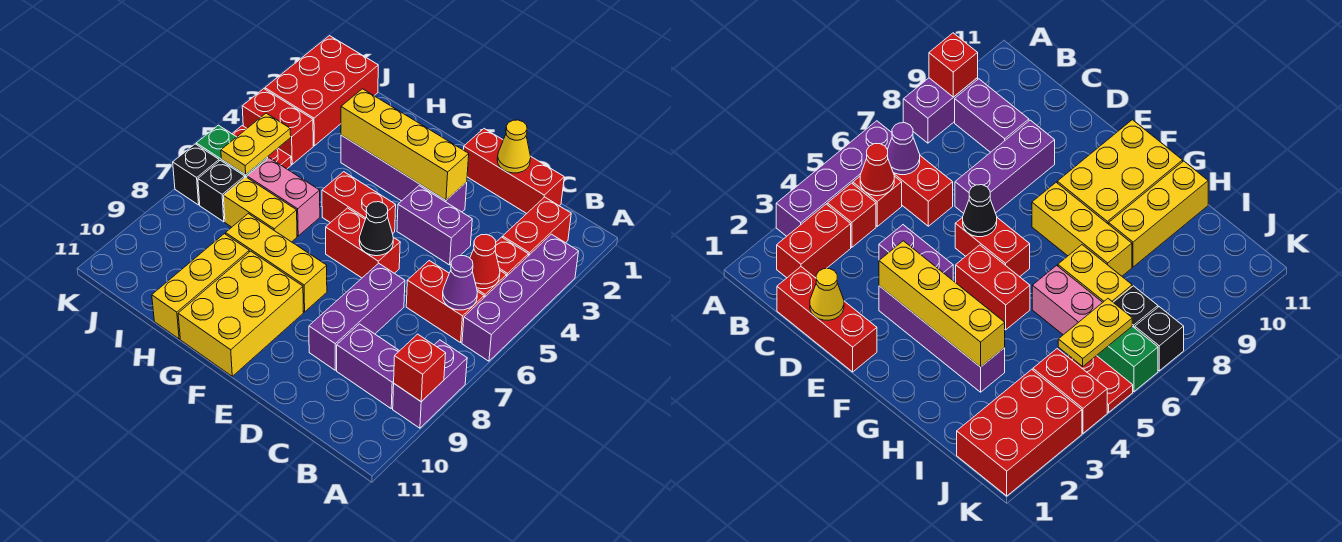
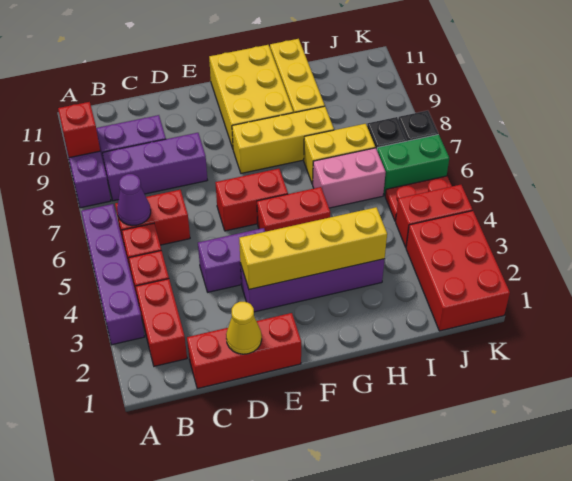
red cone B5 level 2 -> none
purple brick D7:D9 level 1 -> purple brick B8:D8 level 1
black cone E6 level 2 -> none
yellow plate J5:J6 level 2 -> none

